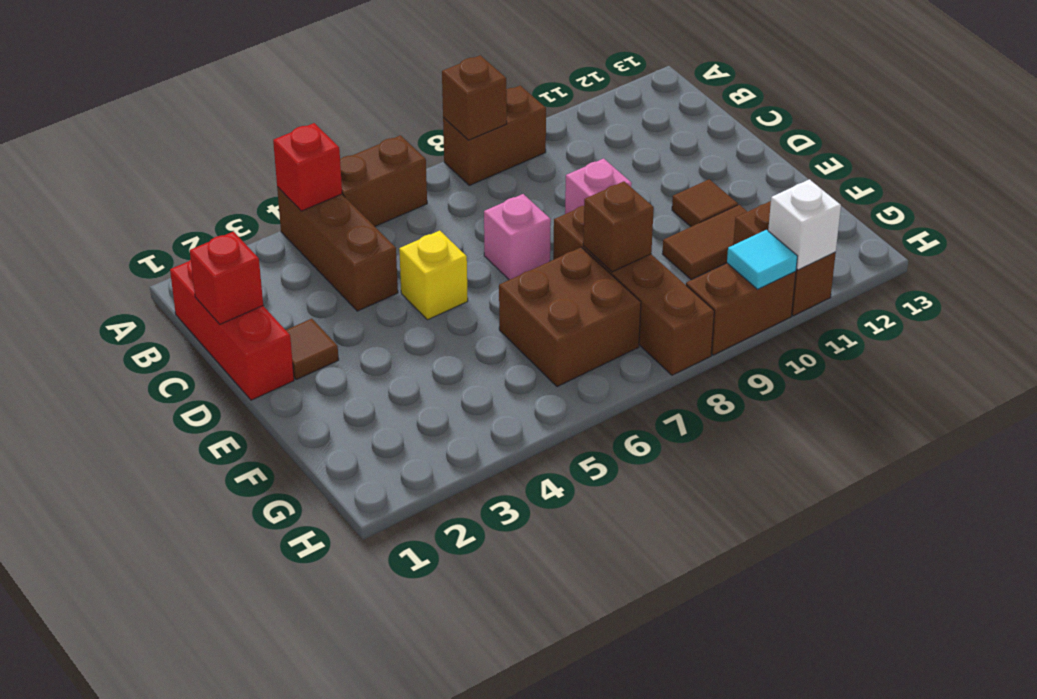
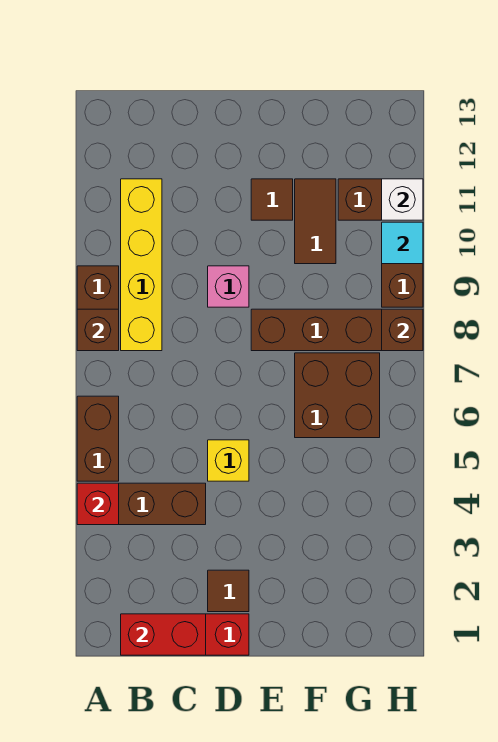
none -> yellow brick B8:B11 level 1
red brick C1 level 2 -> red brick B1:C1 level 2
pink brick D7 level 1 -> none
brown brick F8 level 2 -> brown brick H8 level 2

